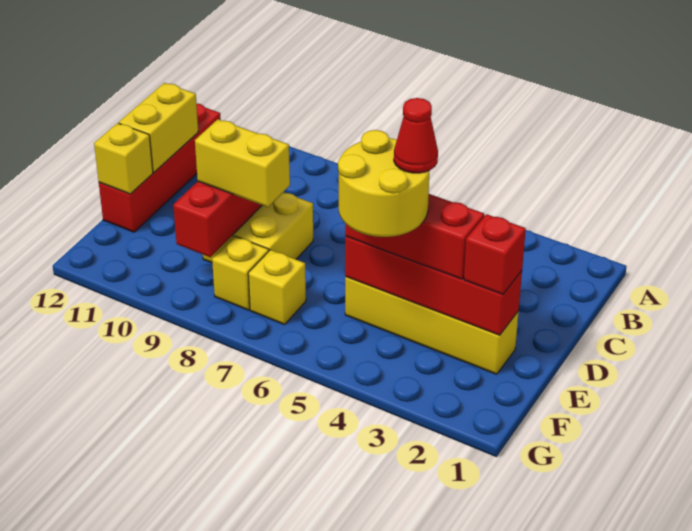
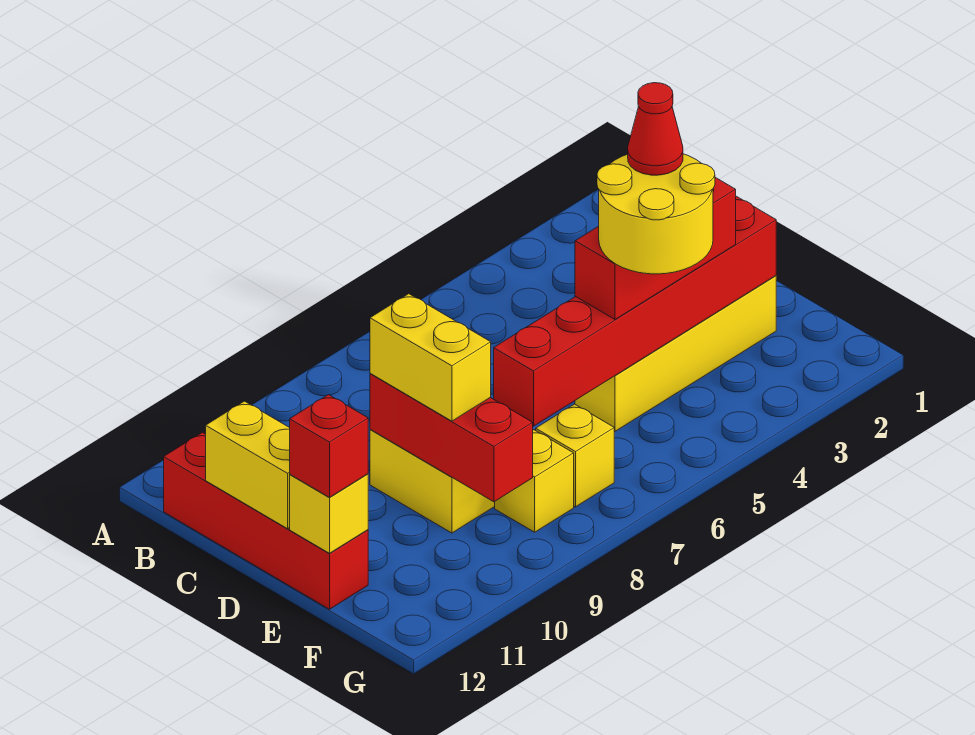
red brick E2:E5 level 2 -> red brick E2:E7 level 2
red brick E2 level 3 -> red brick E12 level 3
yellow brick E8:E9 level 3 -> yellow brick D9:E9 level 3

